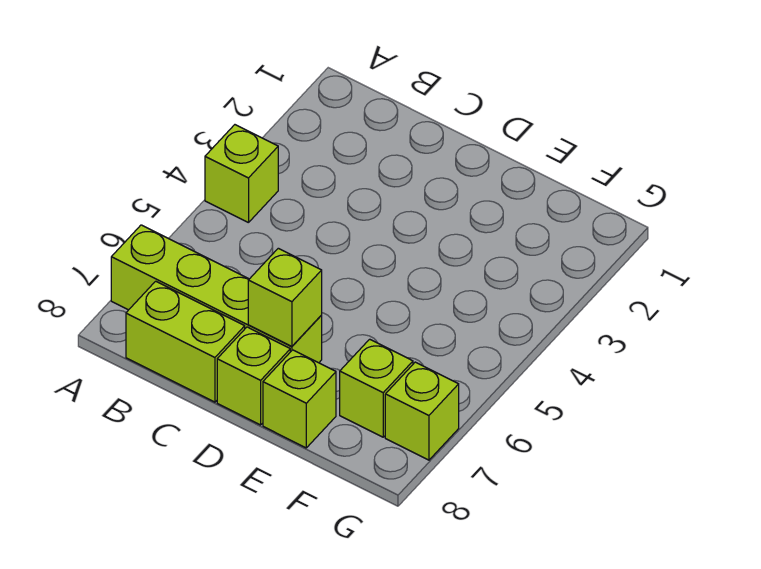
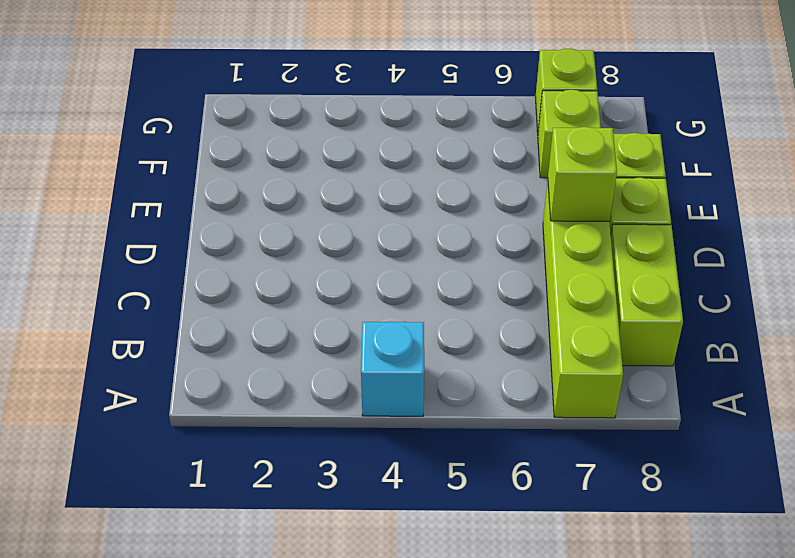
lime brick A4 level 1 -> cyan brick A4 level 1

